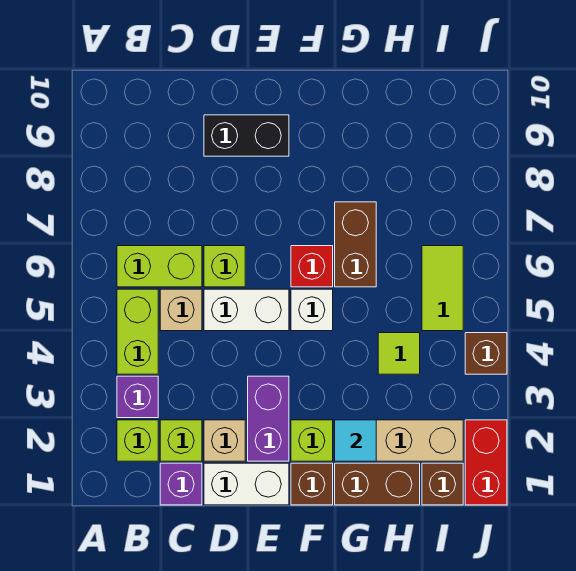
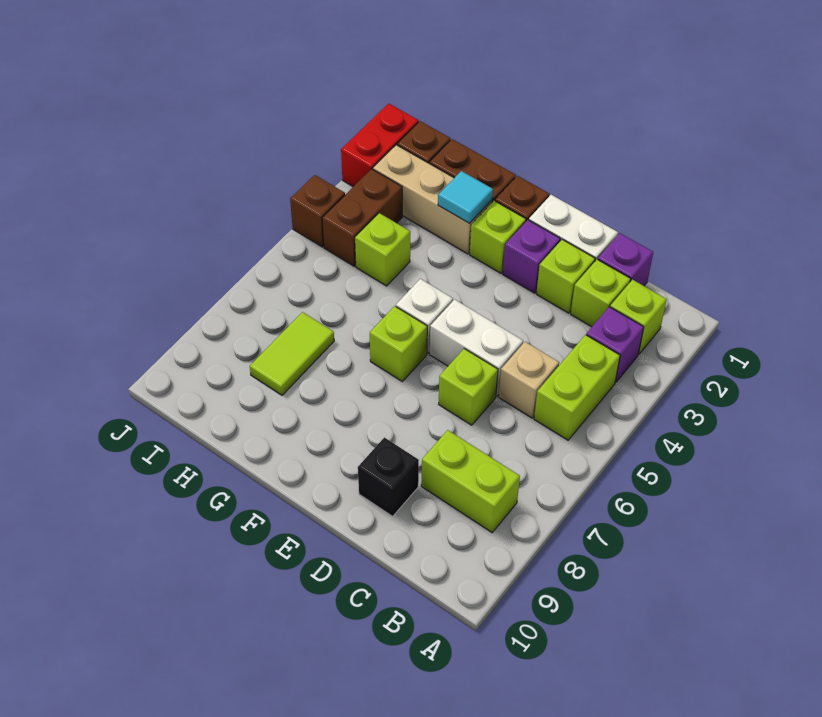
lime brick B6:C6 level 1 -> lime brick B8:C8 level 1
tan brick D2 level 1 -> lime brick D2 level 1
black brick D9:E9 level 1 -> black brick D9 level 1
purple brick E2:E3 level 1 -> purple brick E2 level 1
red brick F6 level 1 -> lime brick F6 level 1
brown brick G6:G7 level 1 -> brown brick I3:I4 level 1
lime tile H4 level 1 -> lime brick H4 level 1
lime tile I5:I6 level 1 -> lime tile H7:H8 level 1

